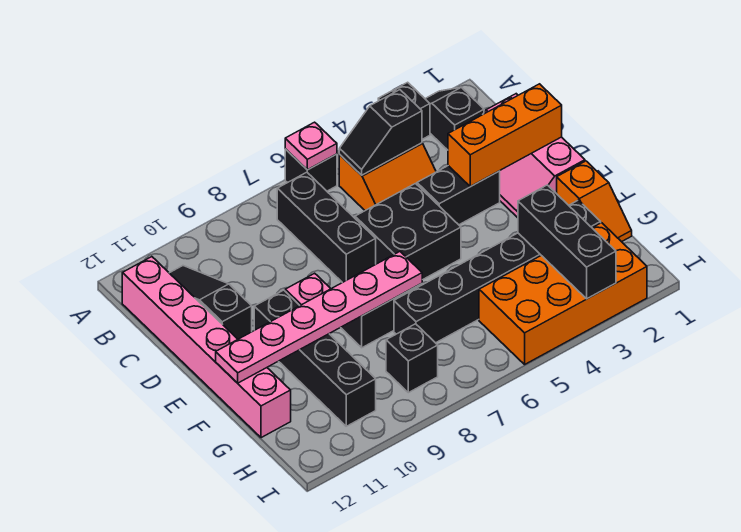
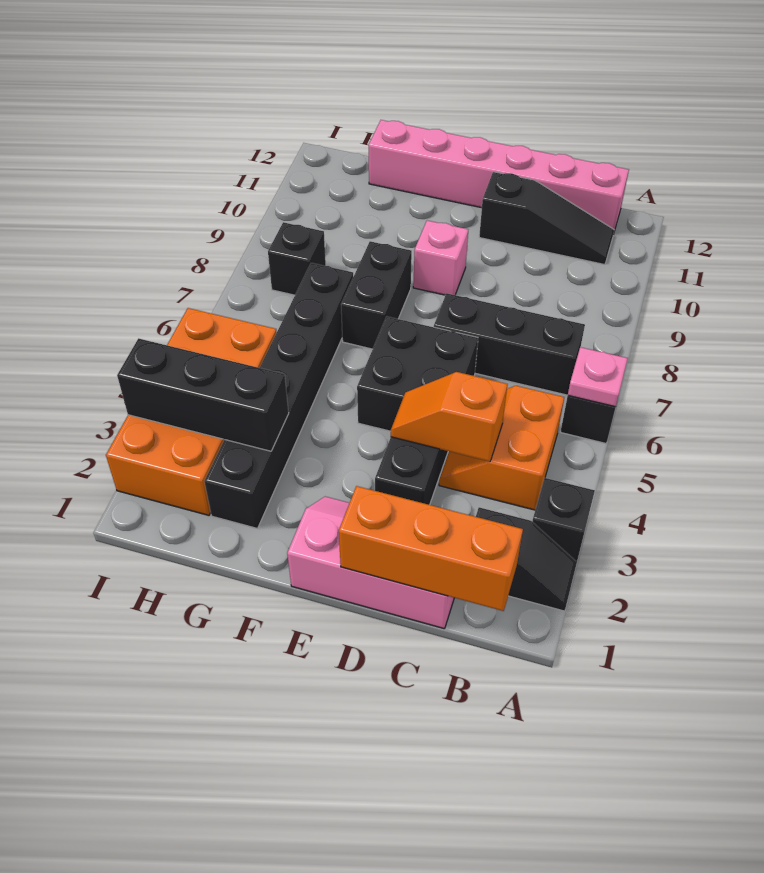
black slope B4:B5 level 2 top 4 -> none
orange brick D1:D3 level 2 -> orange brick B1:D1 level 2
black brick E10:H10 level 1 -> none
orange slope F1:G1 level 1 top F -> orange slope C4:D4 level 2 top C
pink plate F7:F12 level 2 -> none

